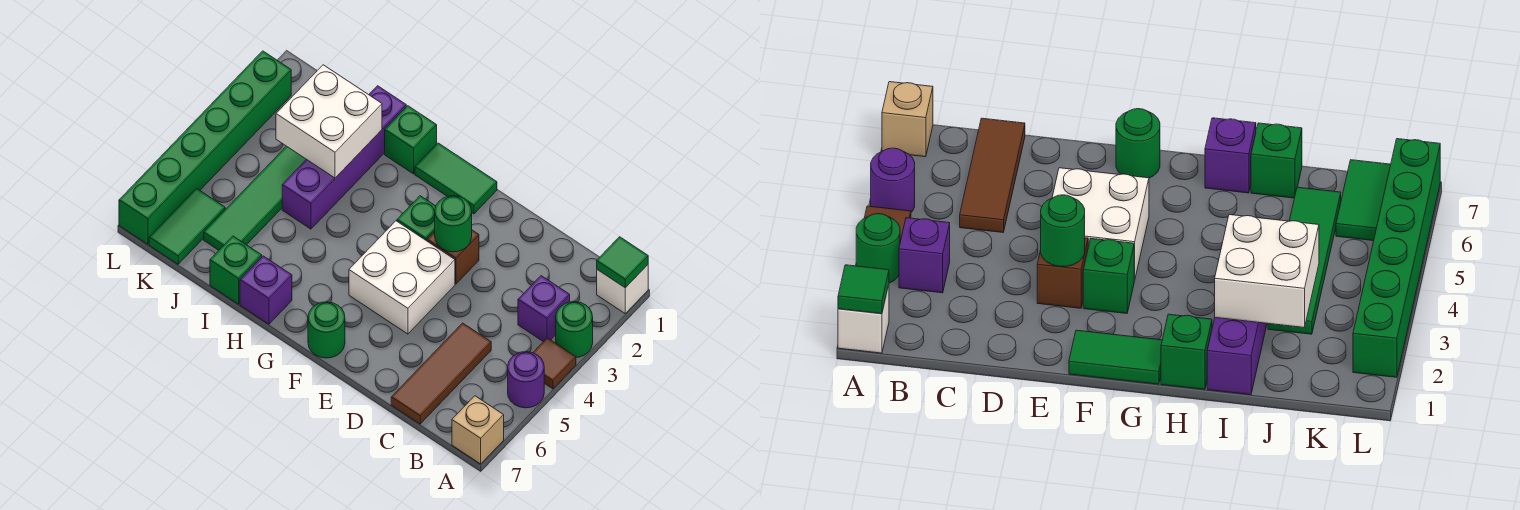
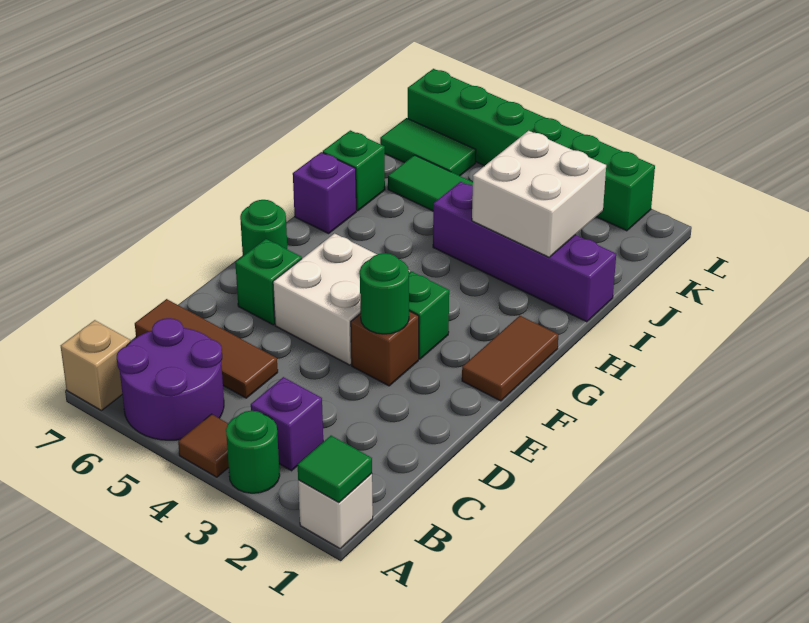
purple round brick A5 level 1 -> purple round brick A5:B6 level 1
green tile F1:G1 level 1 -> brown tile F1:G1 level 1
green brick H1 level 1 -> green brick E6 level 1

